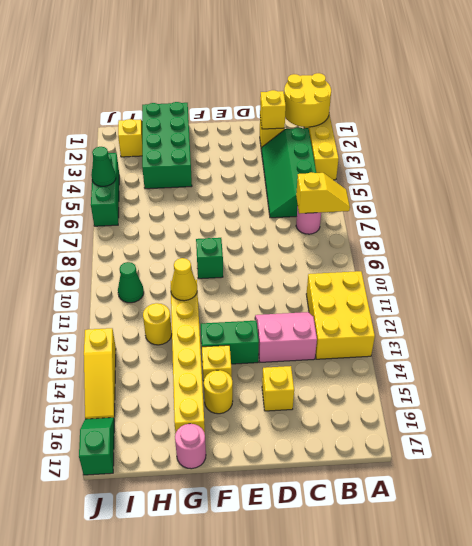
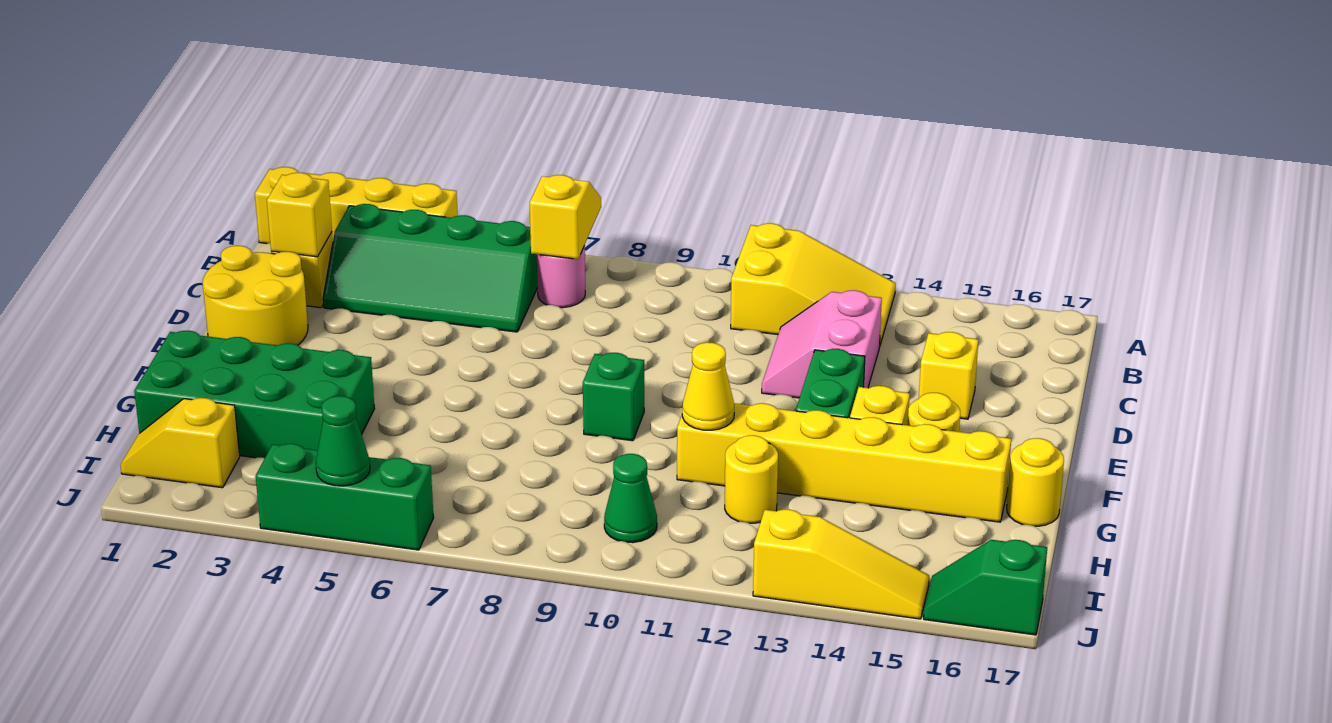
yellow round brick A1:B2 level 2 -> yellow round brick D1:E2 level 1
yellow brick A11:B13 level 1 -> yellow slope A11:B13 level 1 top 11
pink round brick G17 level 1 -> yellow round brick G17 level 1

